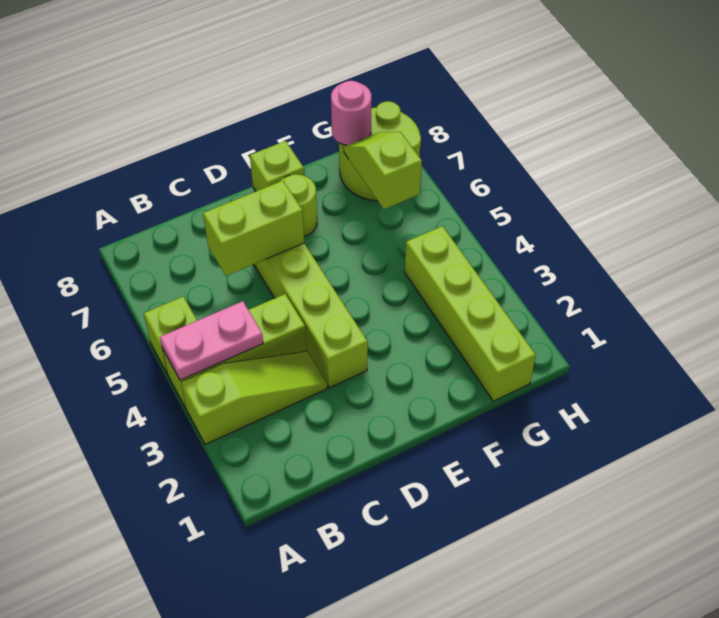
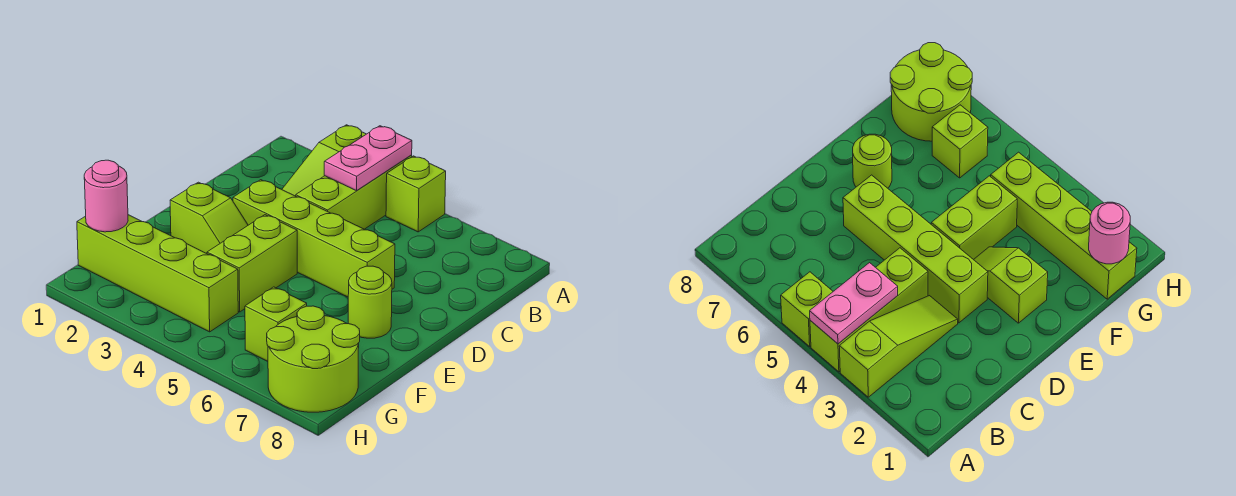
lime brick C6:D6 level 2 -> lime brick E4:F4 level 1
lime brick E8 level 1 -> lime brick G6 level 1
lime slope G6:G7 level 2 top 6 -> lime slope E2:E3 level 1 top 2
pink round brick G8 level 2 -> pink round brick G1 level 2

